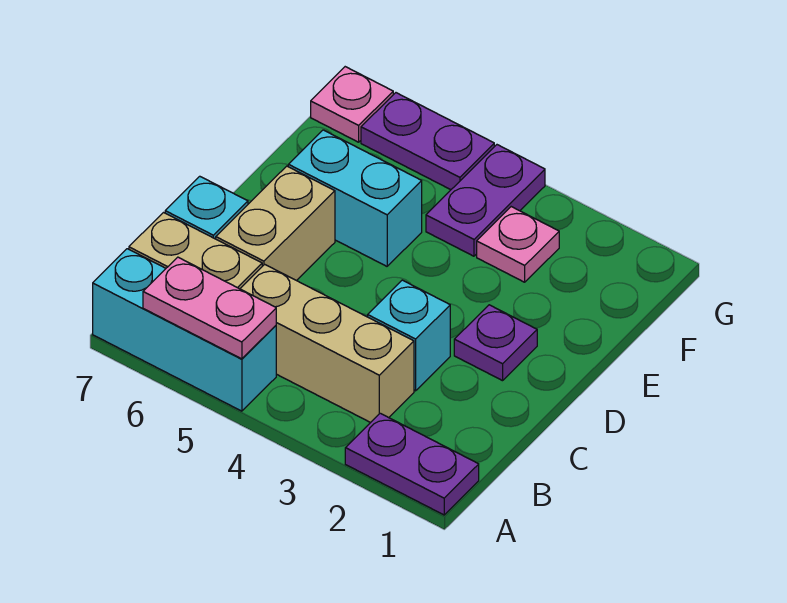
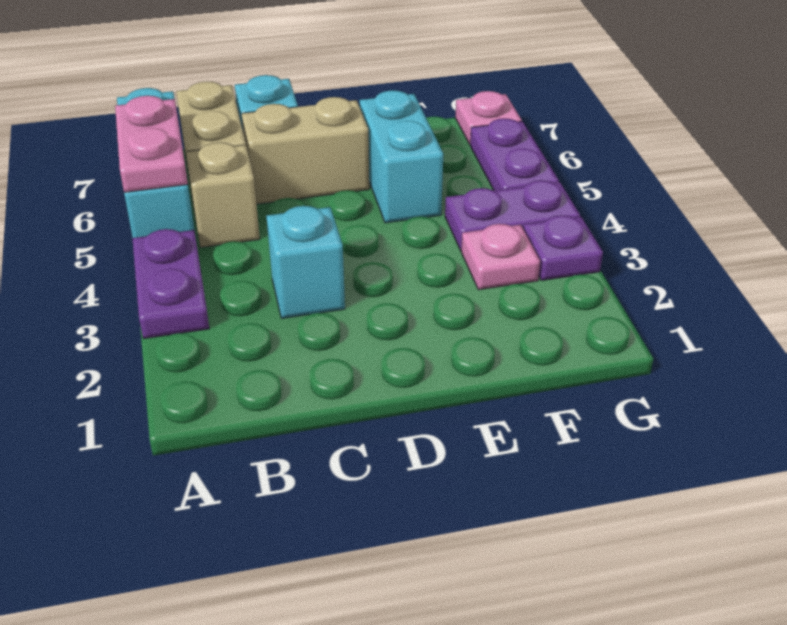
purple plate A1:A2 level 1 -> purple plate A3:A4 level 1
tan brick B3:B5 level 1 -> tan brick B5 level 1
purple plate D2 level 1 -> purple plate G3 level 1

